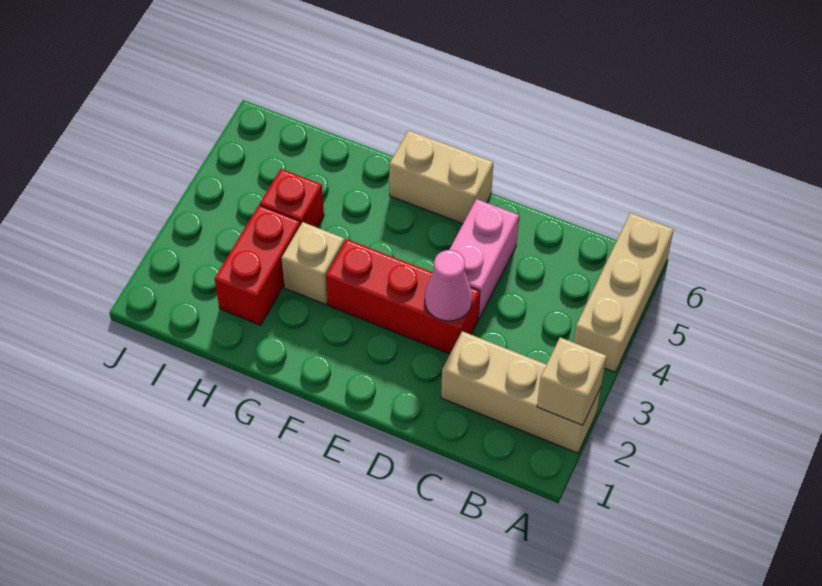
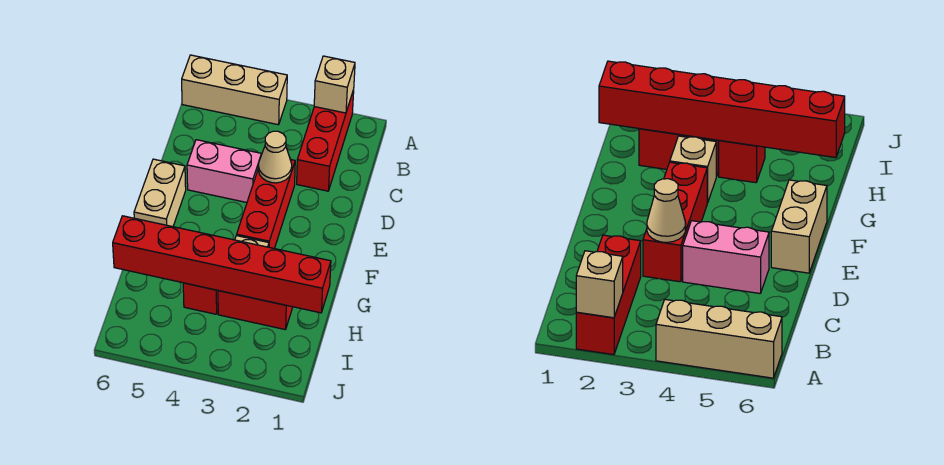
tan brick A2:C2 level 1 -> red brick A2:C2 level 1
pink cone D3 level 2 -> tan cone D3 level 2
none -> red brick H1:H6 level 2

